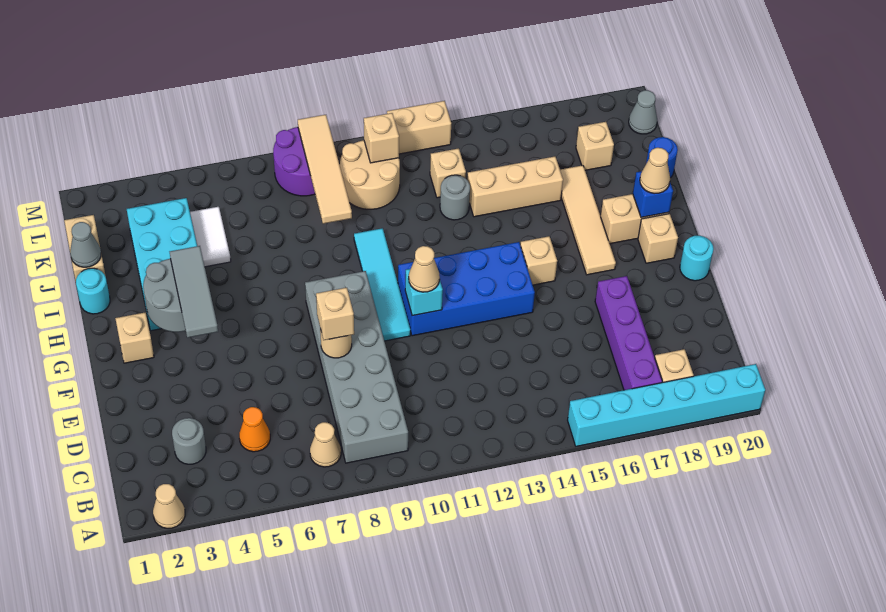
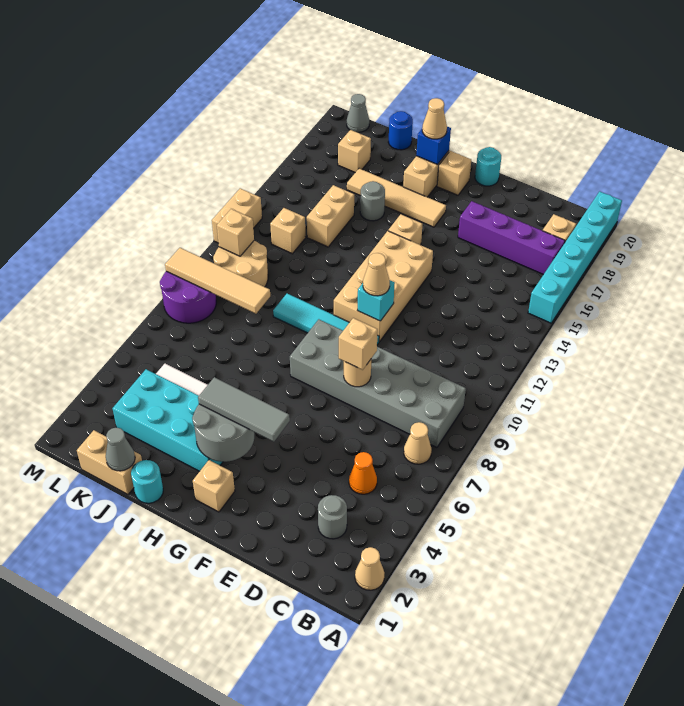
blue brick F11:G14 level 1 -> tan brick F11:G14 level 1
grey round brick J13 level 1 -> grey round brick I16 level 1
tan brick J14:J16 level 1 -> tan brick J14:J15 level 1

